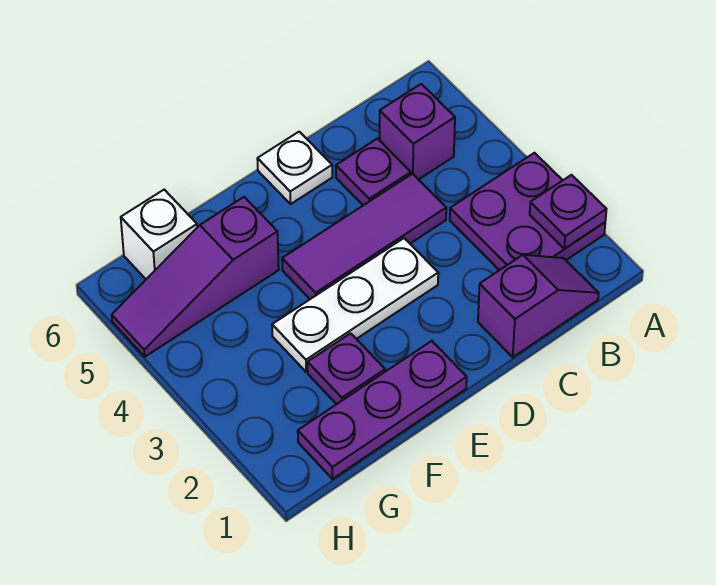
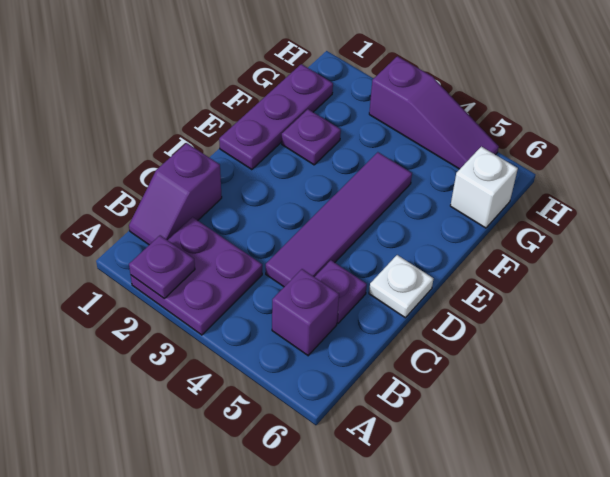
purple tile C4:E4 level 1 -> purple tile C4:F4 level 1
white plate D3:F3 level 1 -> none
purple slope F5:H5 level 1 top F -> purple slope H3:H5 level 1 top 3

